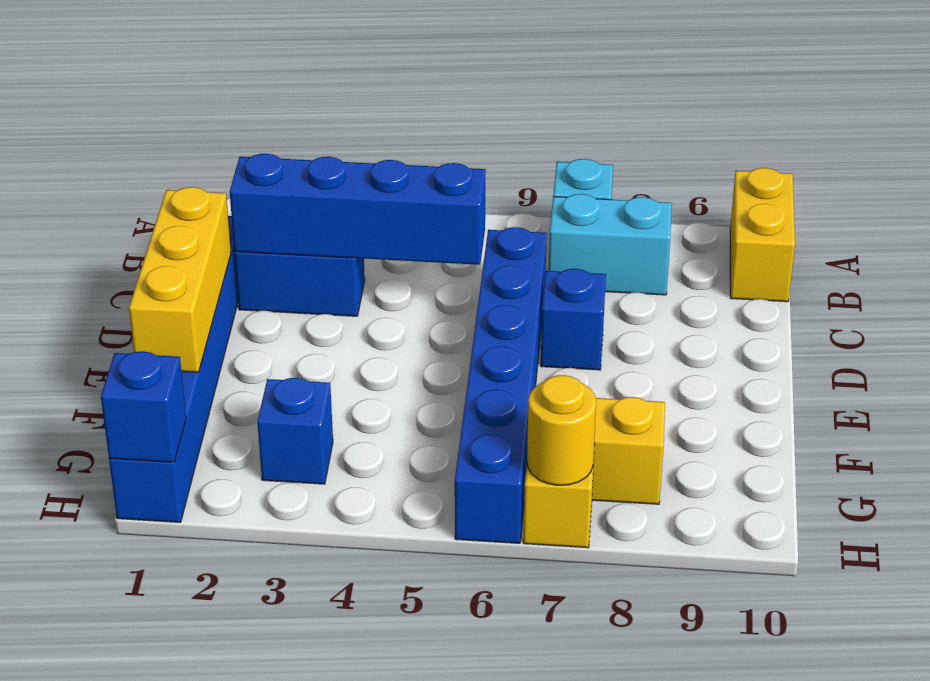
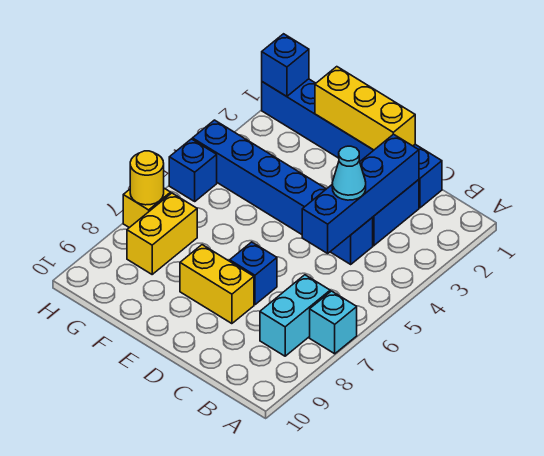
yellow brick A10:B10 level 1 -> yellow brick D8:E8 level 1
none -> cyan cone C4 level 3
blue brick C6:H6 level 1 -> blue brick C4:H4 level 1
blue brick G3 level 1 -> blue brick H5 level 1

